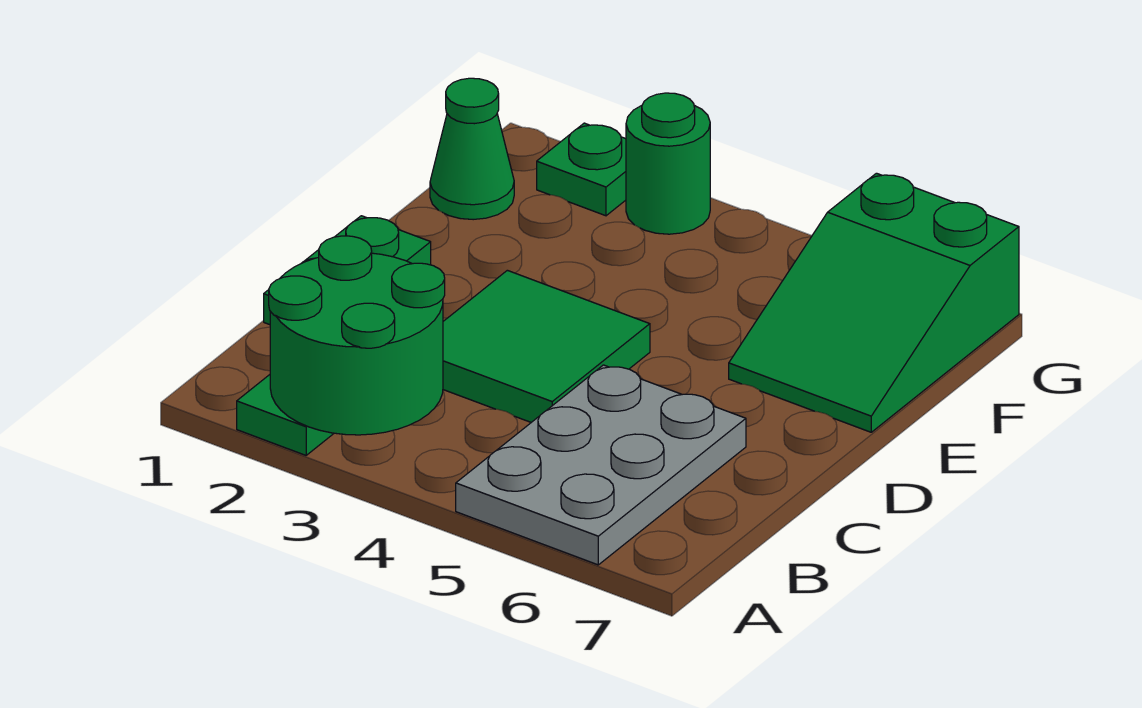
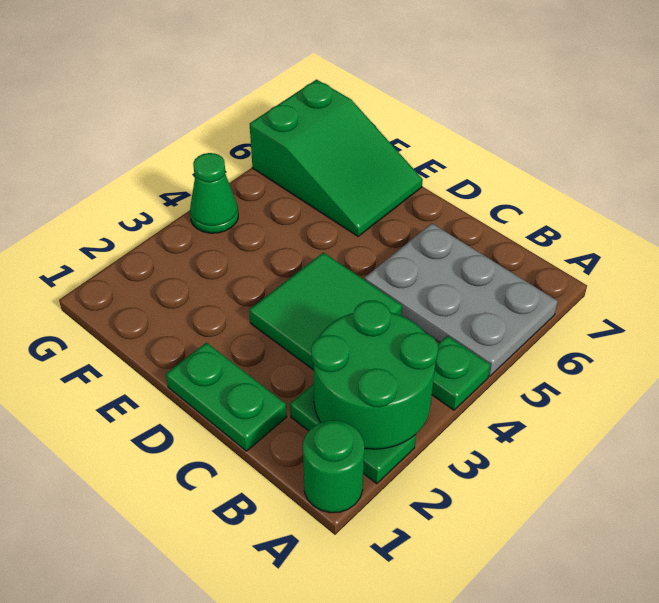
green cone F1 level 1 -> green cone G4 level 1
green plate G2 level 1 -> green plate A4 level 1
green round brick G3 level 1 -> green round brick A1 level 1

